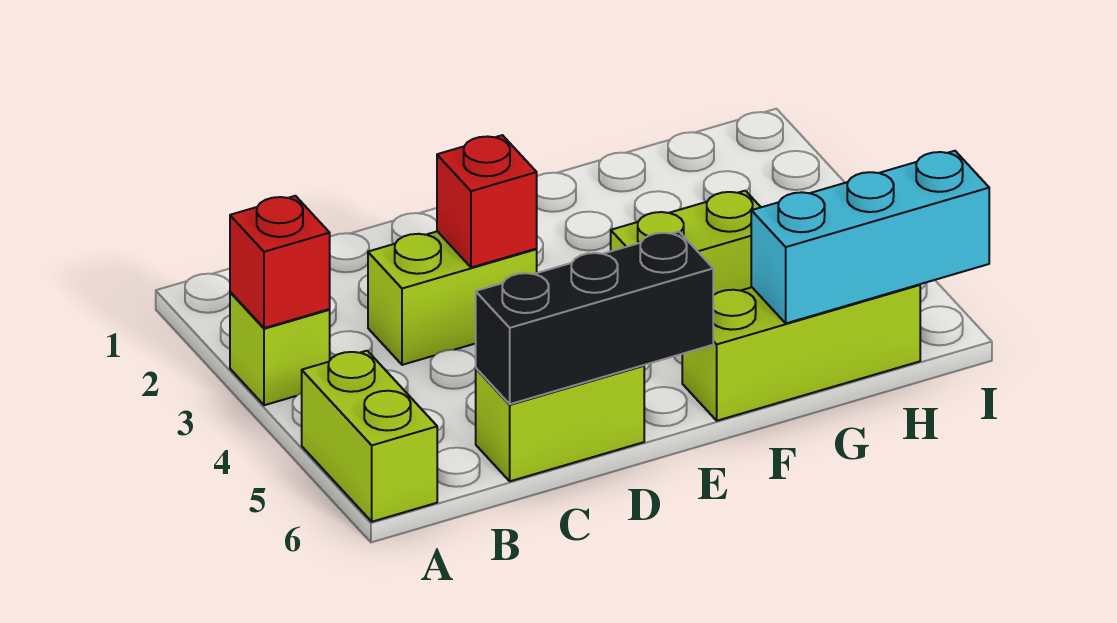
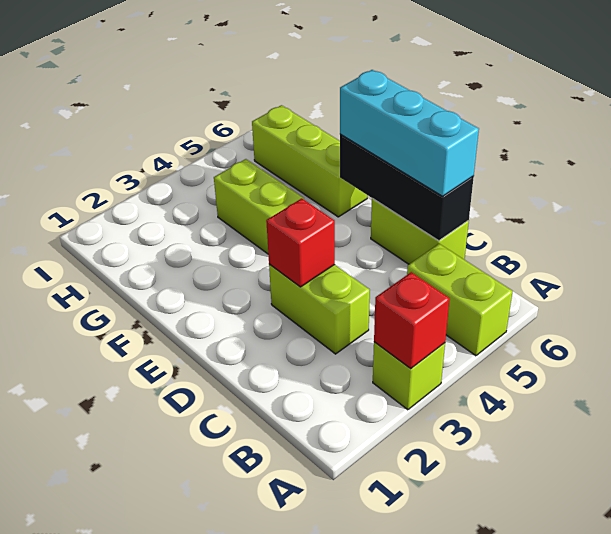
lime brick A5:A6 level 1 -> lime brick A5:B5 level 1
cyan brick G6:I6 level 2 -> cyan brick C6:E6 level 3

